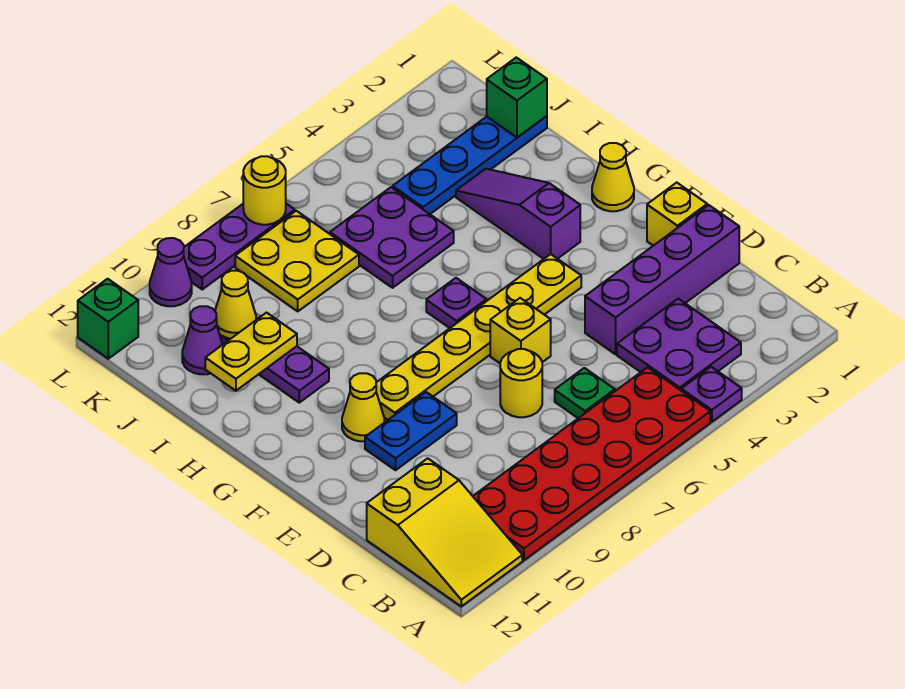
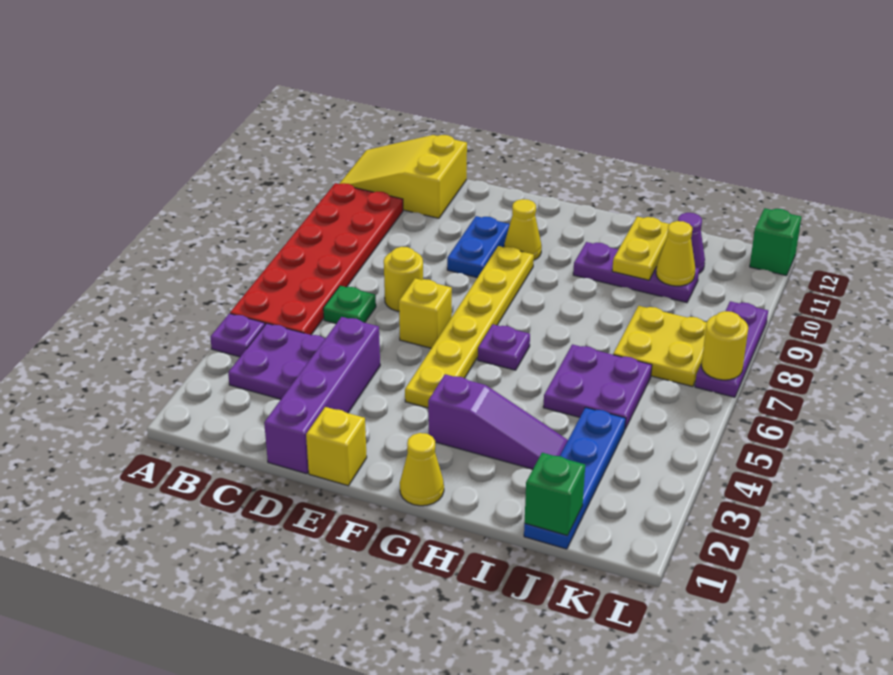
purple cone L10 level 1 -> none

